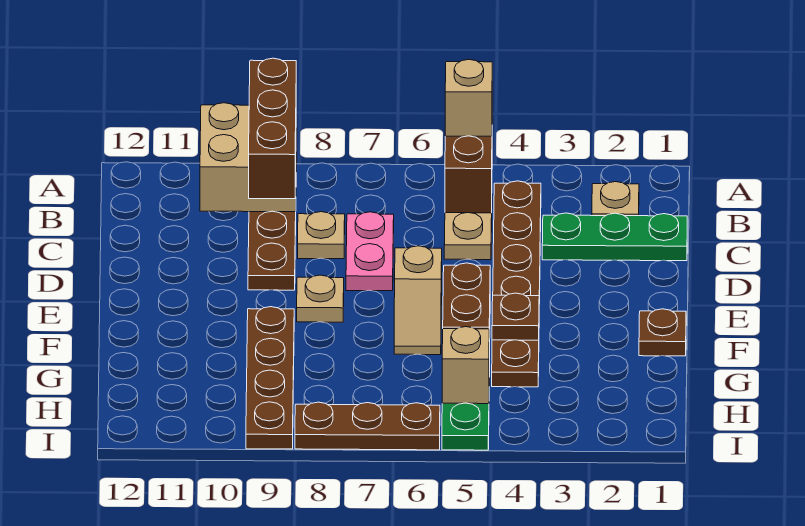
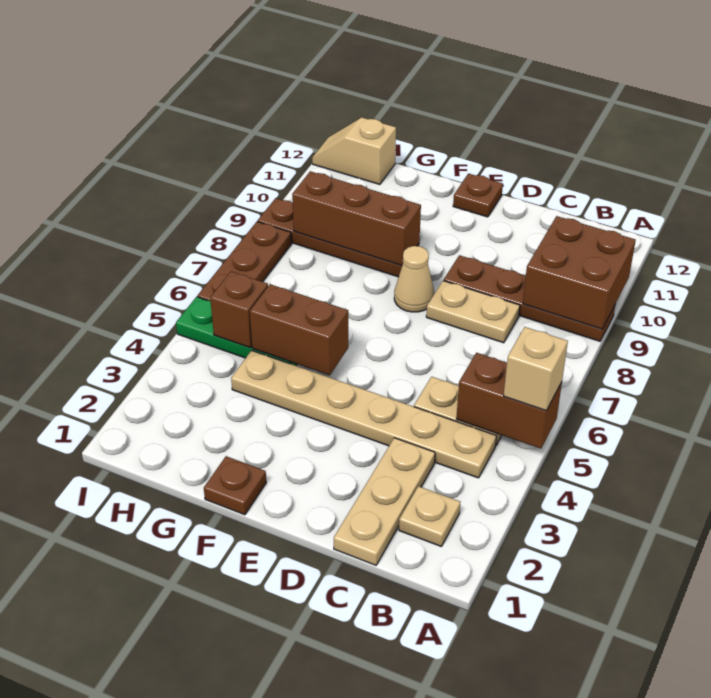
tan brick A9:B10 level 2 -> brown brick A9:B10 level 2
brown brick A9:C9 level 3 -> brown brick F9:H9 level 2
brown plate B4:G4 level 1 -> tan plate B4:G4 level 1
green plate C1:C3 level 1 -> tan plate C1:C3 level 1
pink plate C7:D7 level 1 -> none
tan plate C8 level 1 -> tan plate C8:D8 level 1
tan slope E6:F6 level 1 top E -> tan slope H12:I12 level 1 top H
tan plate E8 level 1 -> tan cone E8 level 1
brown plate F4 level 2 -> brown plate E12 level 1
tan brick H5 level 2 -> brown brick H5 level 2

